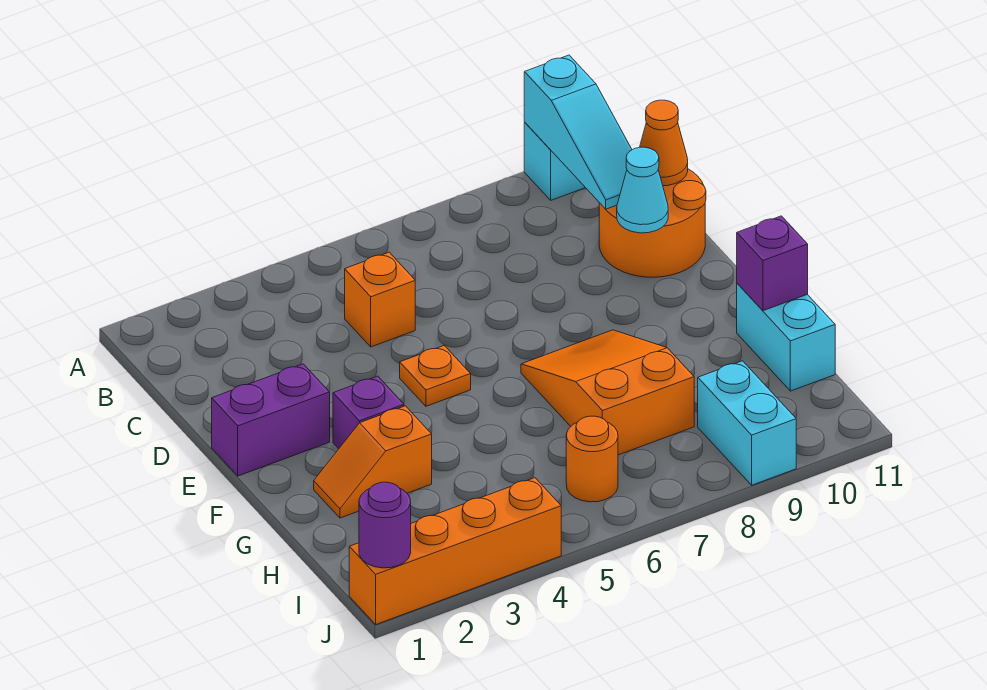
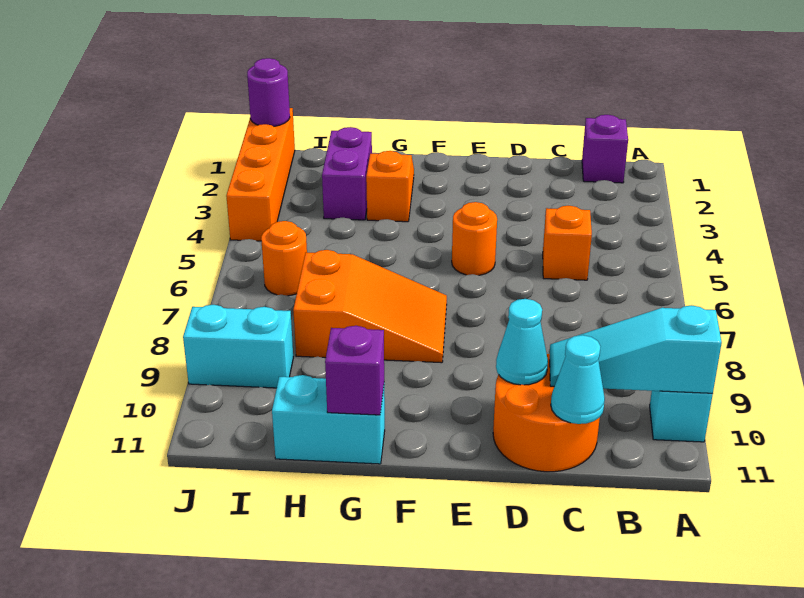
orange cone C11 level 2 -> cyan cone C11 level 2
purple brick E1:E2 level 1 -> purple brick H2:H3 level 1
orange plate E5 level 1 -> orange round brick E5 level 1
purple brick F3 level 1 -> purple brick B1 level 1

